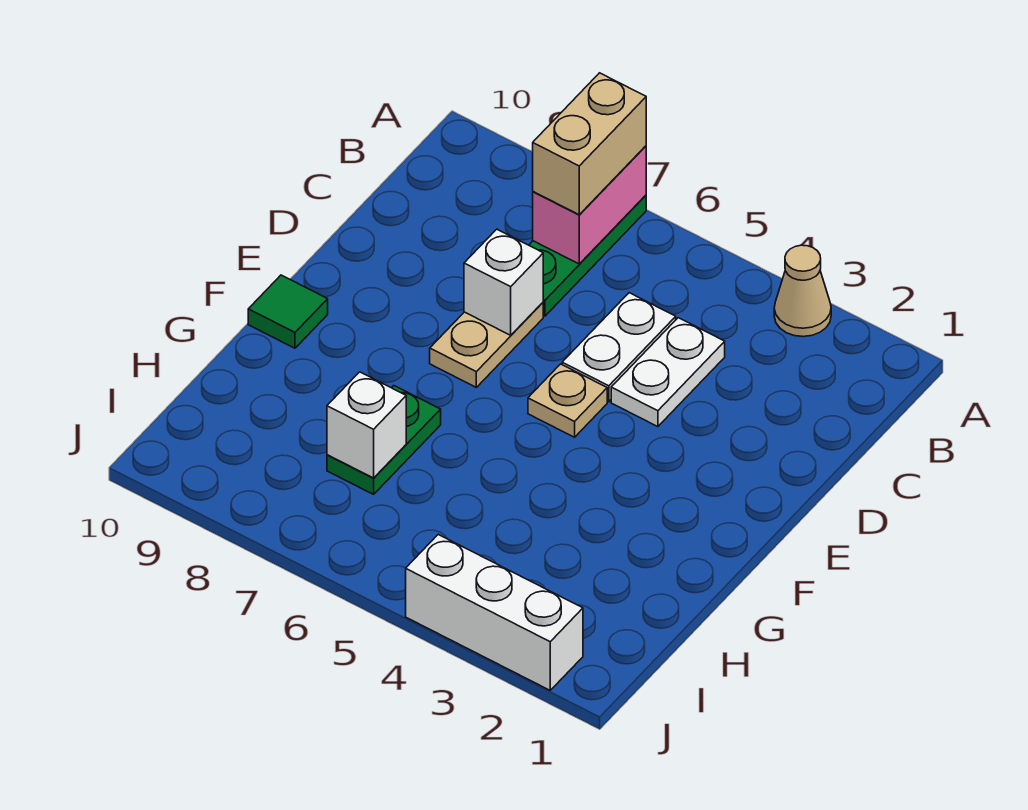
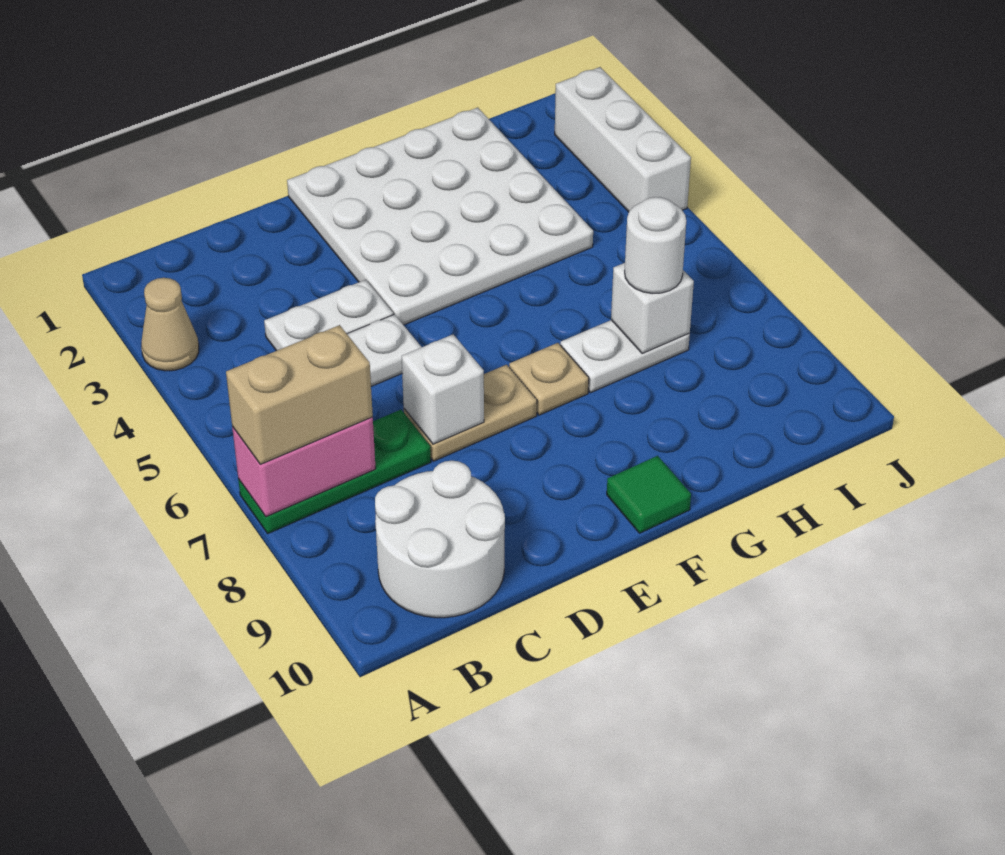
none -> white round brick B9:C10 level 1
none -> white plate E1:H4 level 1
tan plate E5 level 1 -> tan plate F7 level 1
green plate G7:H7 level 1 -> white plate G7:H7 level 1
none -> white round brick H7 level 3

